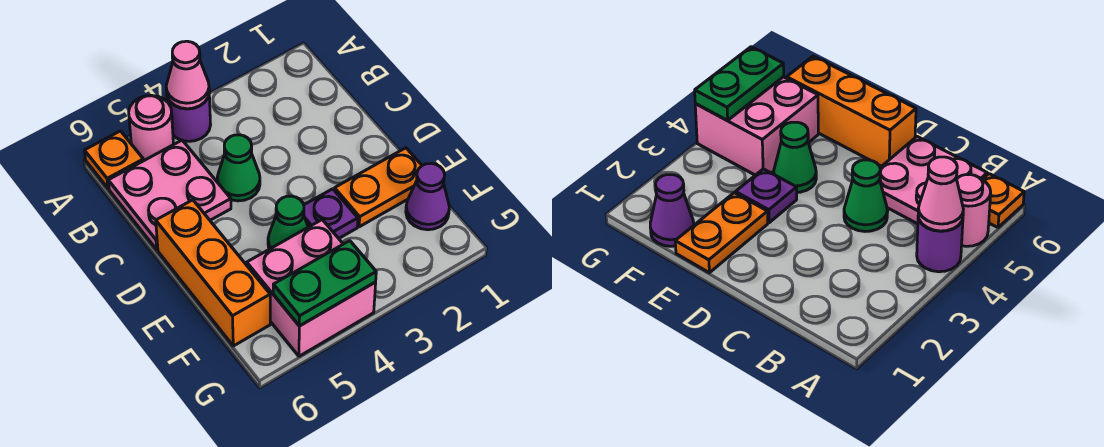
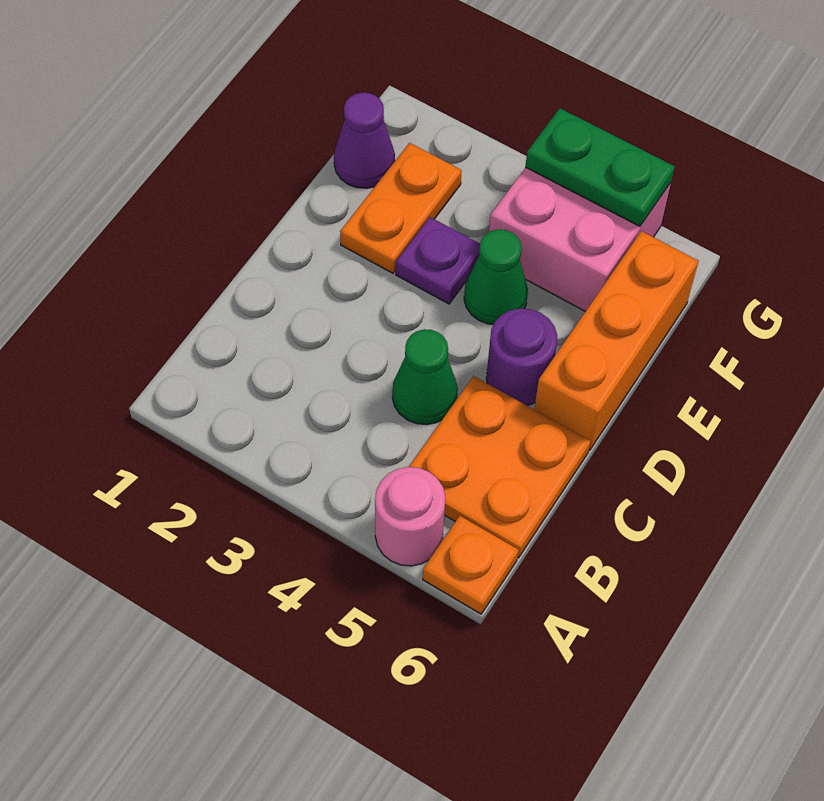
purple round brick A4 level 1 -> purple round brick D5 level 1
pink cone A4 level 2 -> none
pink plate B5:C6 level 1 -> orange plate B5:C6 level 1
orange plate E1:E2 level 1 -> orange plate E2:F2 level 1

